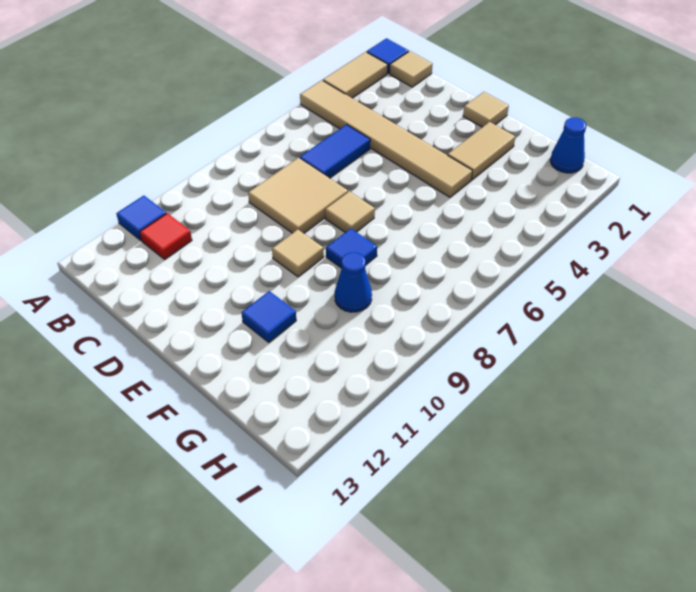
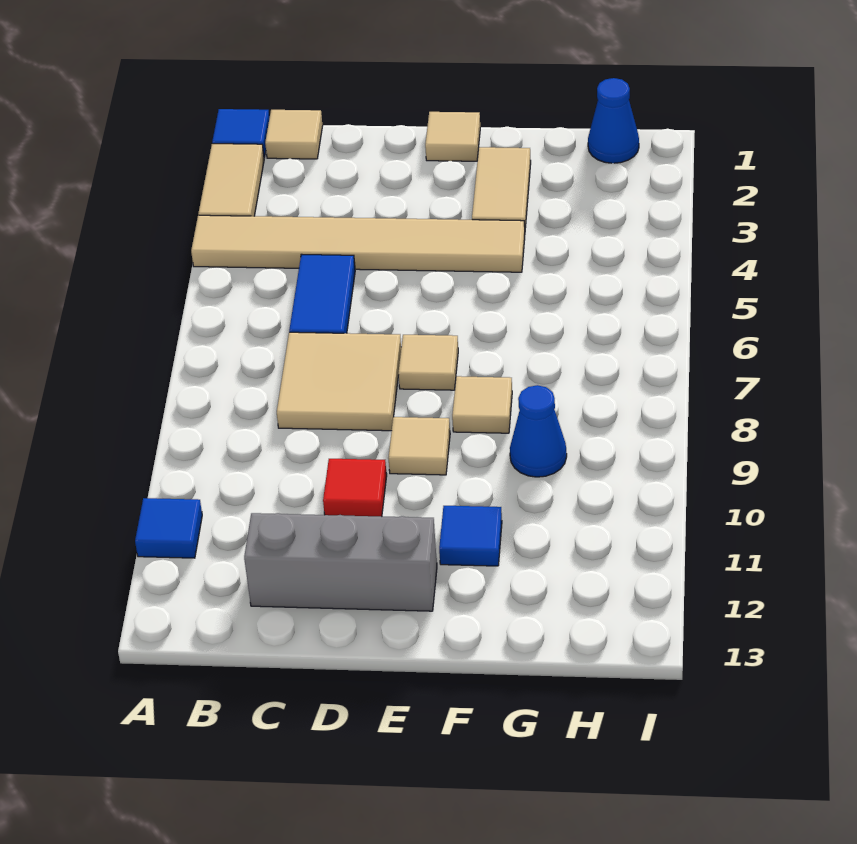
red tile B11 level 1 -> red tile D10 level 1
none -> grey brick C12:E12 level 1
blue tile F8 level 1 -> tan tile F8 level 1

